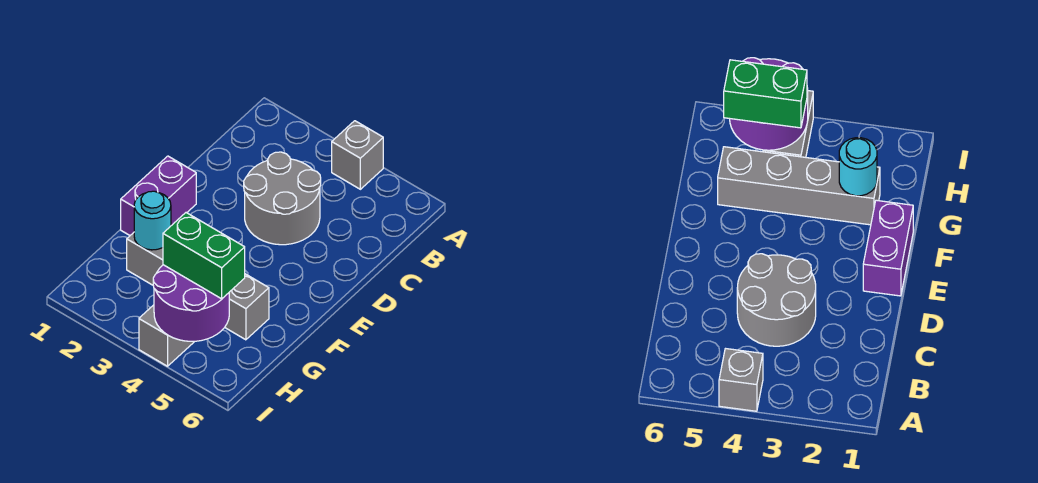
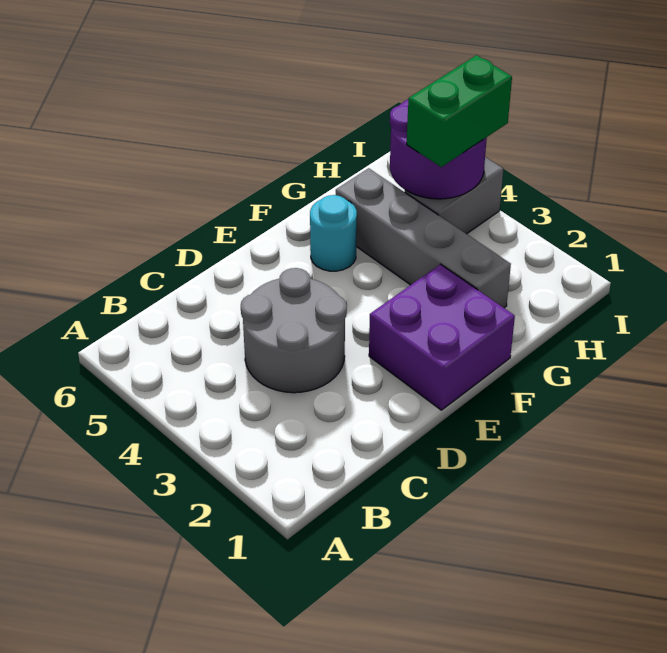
grey brick A4 level 1 -> none
purple brick E1:F1 level 1 -> purple brick E1:F2 level 1
cyan round brick G2 level 2 -> cyan round brick F5 level 1
green brick H4:H5 level 3 -> green brick H4:I4 level 3

